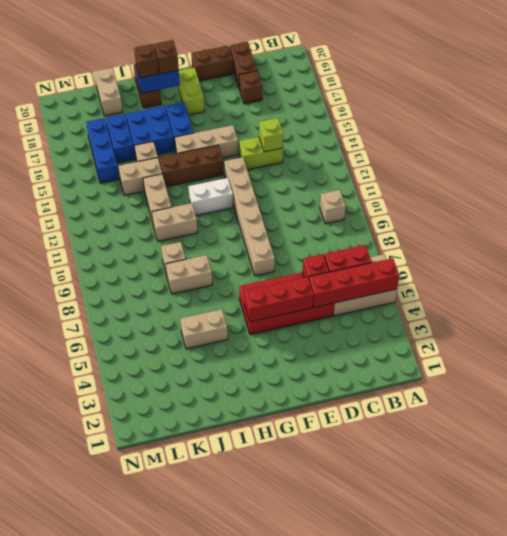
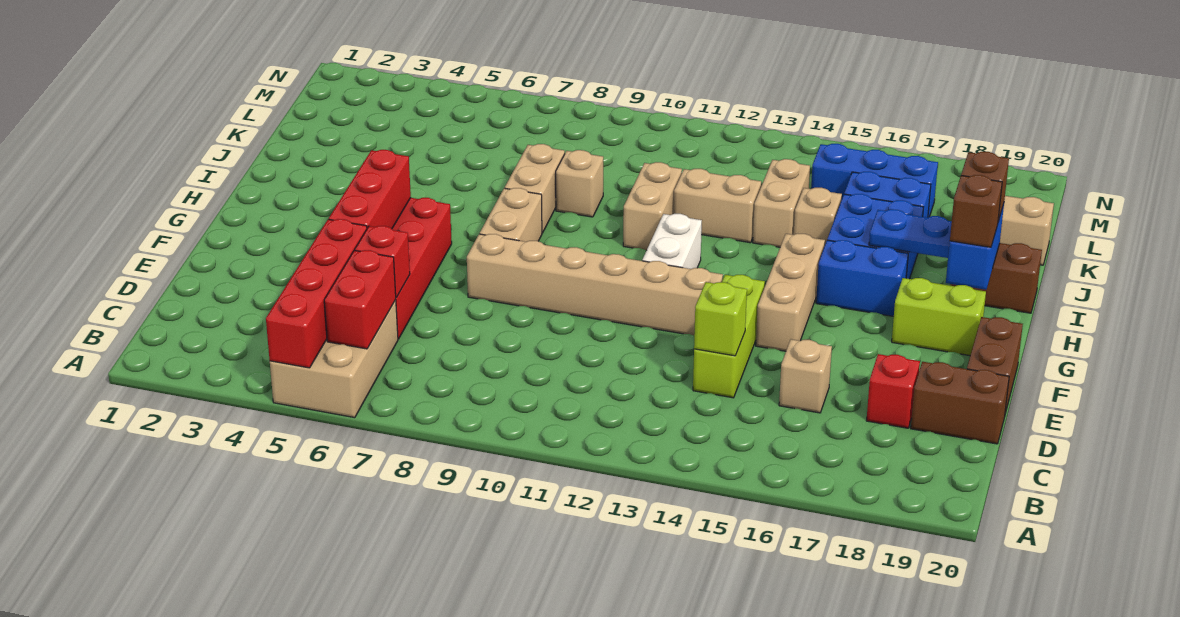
tan brick B10 level 1 -> tan brick D16 level 1
lime brick D14:E14 level 1 -> lime brick D14:F14 level 1
brown brick D18 level 1 -> red brick D18 level 1
brown brick G14:I14 level 1 -> none
tan brick I5:J5 level 1 -> tan brick G8:H8 level 1
none -> blue plate I17:I18 level 2

